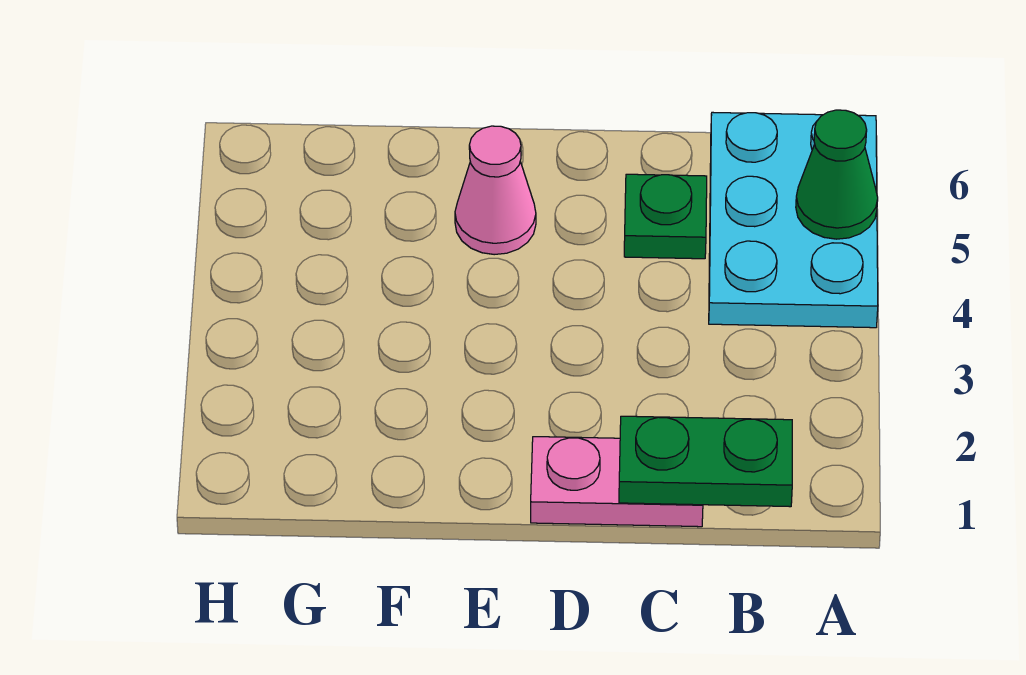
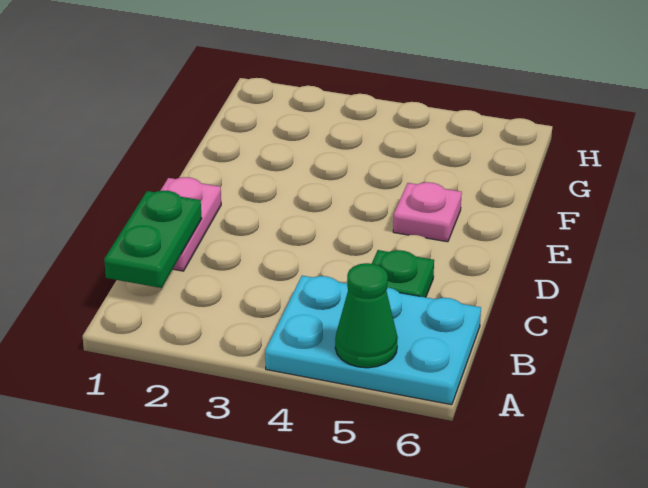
pink cone E5 level 1 -> pink plate E5 level 1

